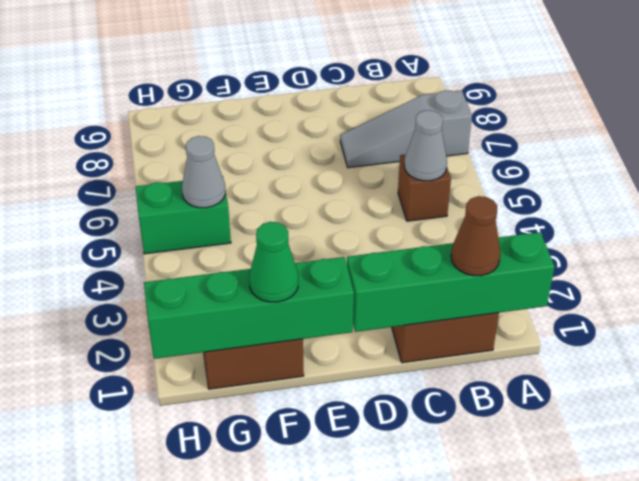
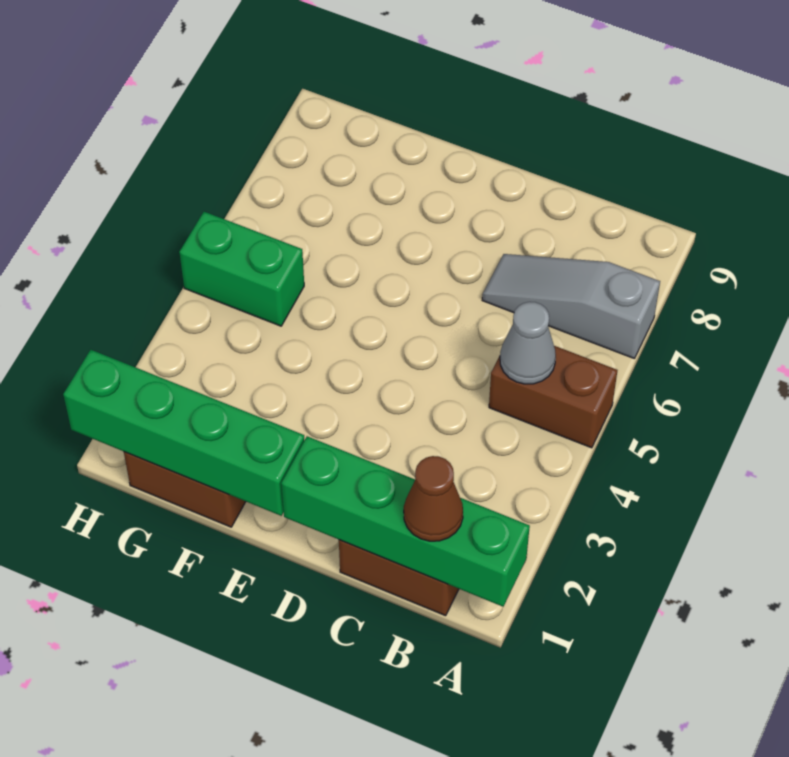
brown brick B5 level 1 -> brown brick A5:B5 level 1
green cone F1 level 3 -> none
grey cone G5 level 2 -> none

